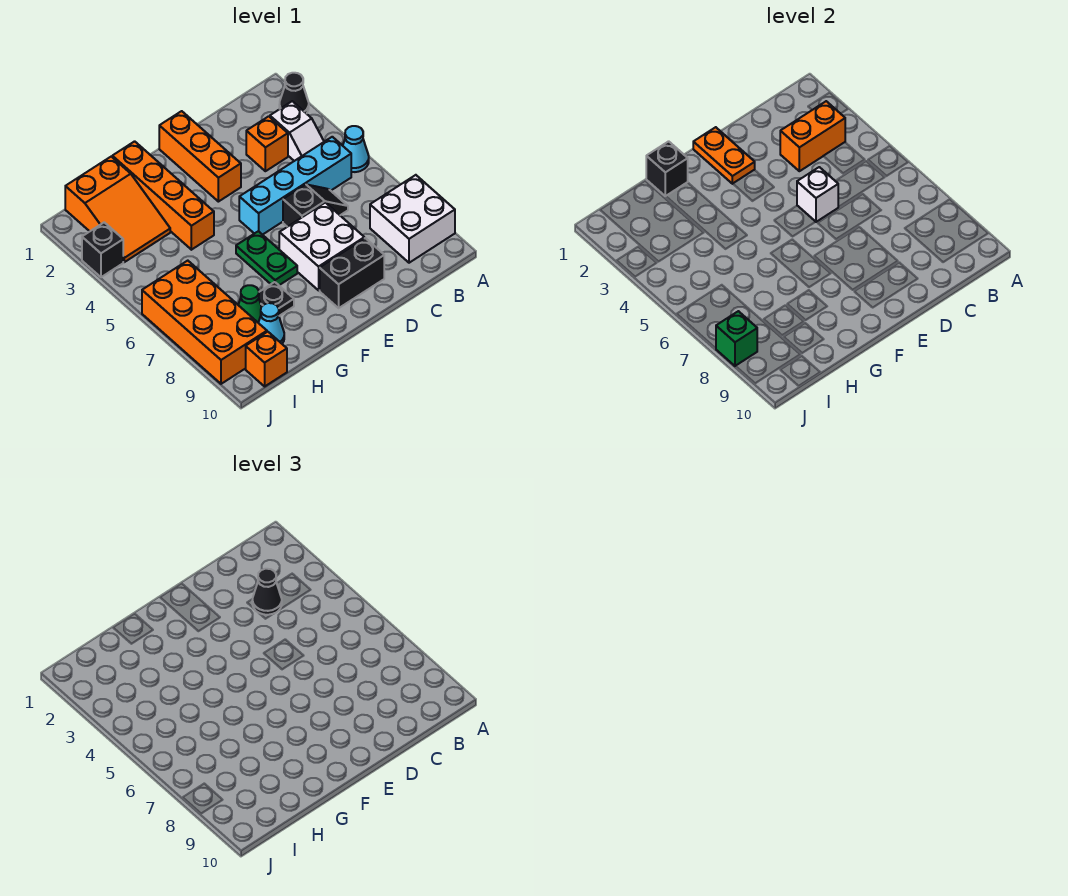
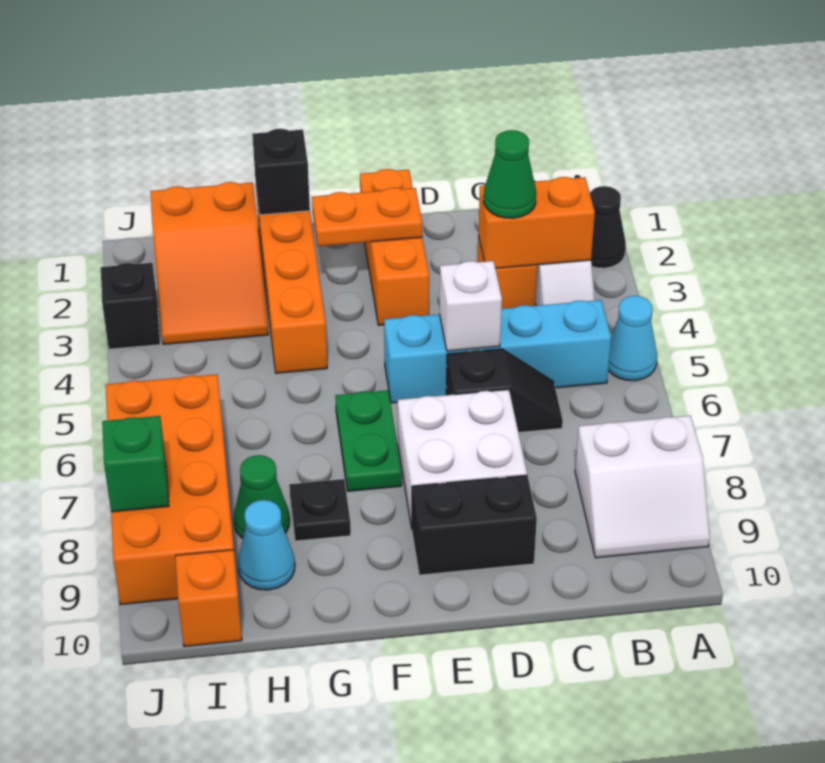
white brick A8:B9 level 1 -> white slope A8:B9 level 1 top 8
black cone C3 level 3 -> green cone C3 level 3
orange plate E1:E2 level 2 -> orange plate E2:F2 level 2

